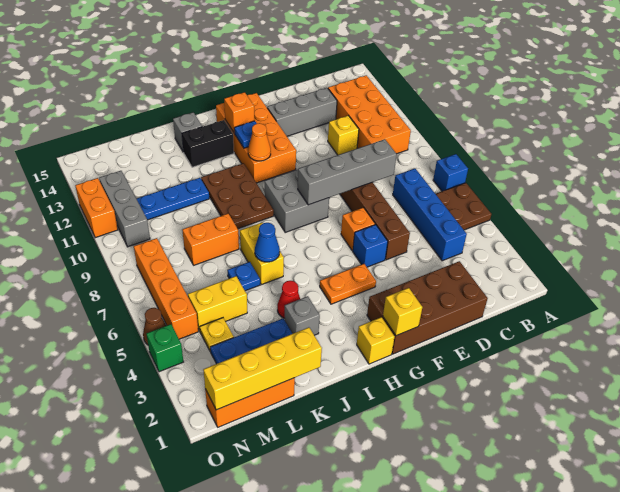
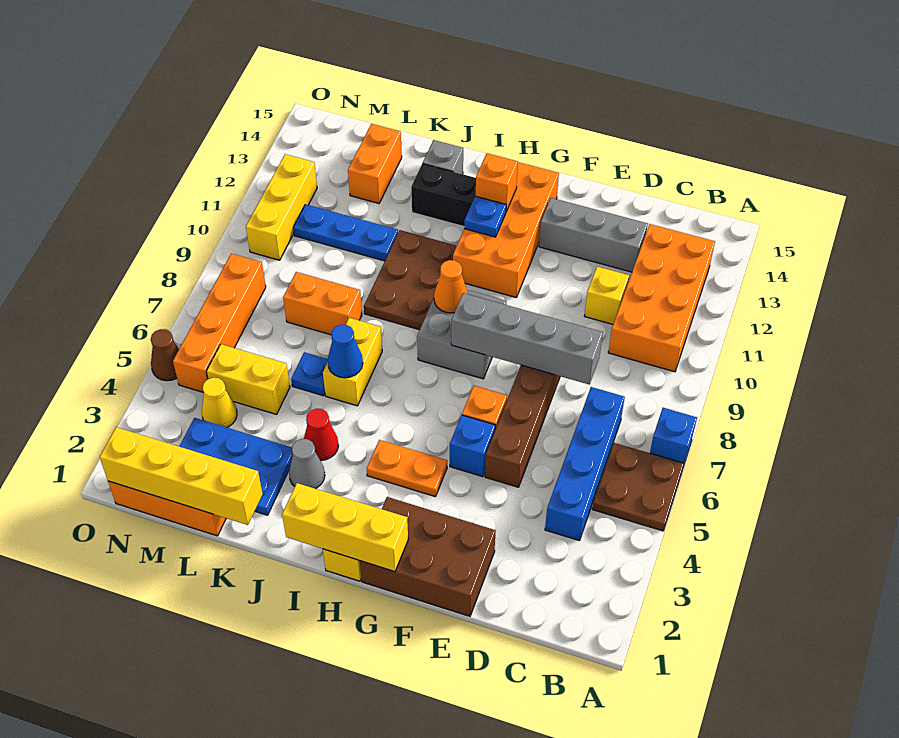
brown brick D1:G2 level 1 -> brown brick E1:G2 level 1
yellow brick G1 level 2 -> yellow brick G1:I1 level 2
orange cone H11 level 2 -> orange cone H9 level 2
grey brick J3 level 1 -> grey cone J3 level 1
yellow plate M4 level 1 -> yellow cone M4 level 1
grey brick N10:N12 level 1 -> yellow brick N10:N12 level 1
green brick O4 level 1 -> none
orange brick O11:O12 level 1 -> orange brick L13:L14 level 1

